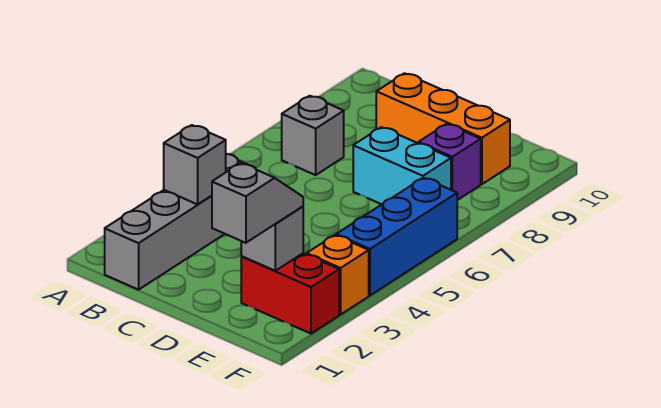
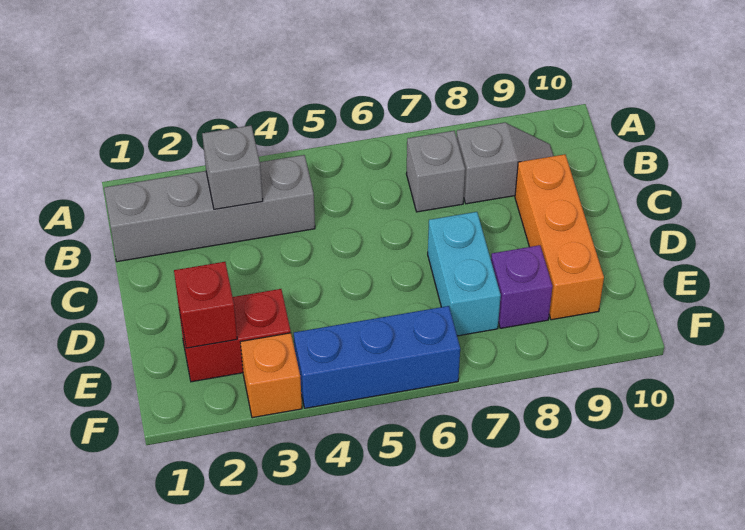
grey slope E1:E2 level 3 top 1 -> grey slope B8:B9 level 1 top 8
red brick E2:F2 level 1 -> red brick E2:E3 level 1
grey brick E2 level 2 -> red brick E2 level 2

